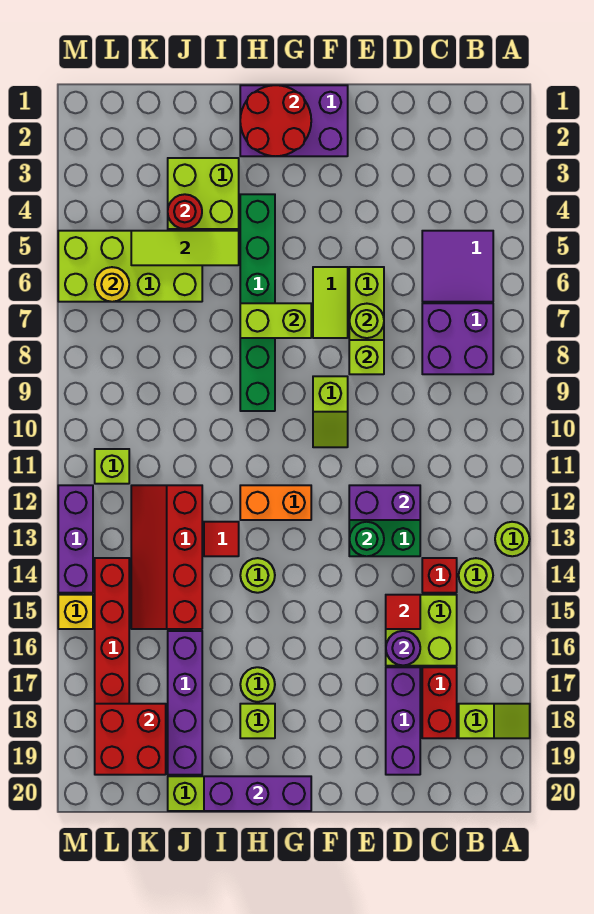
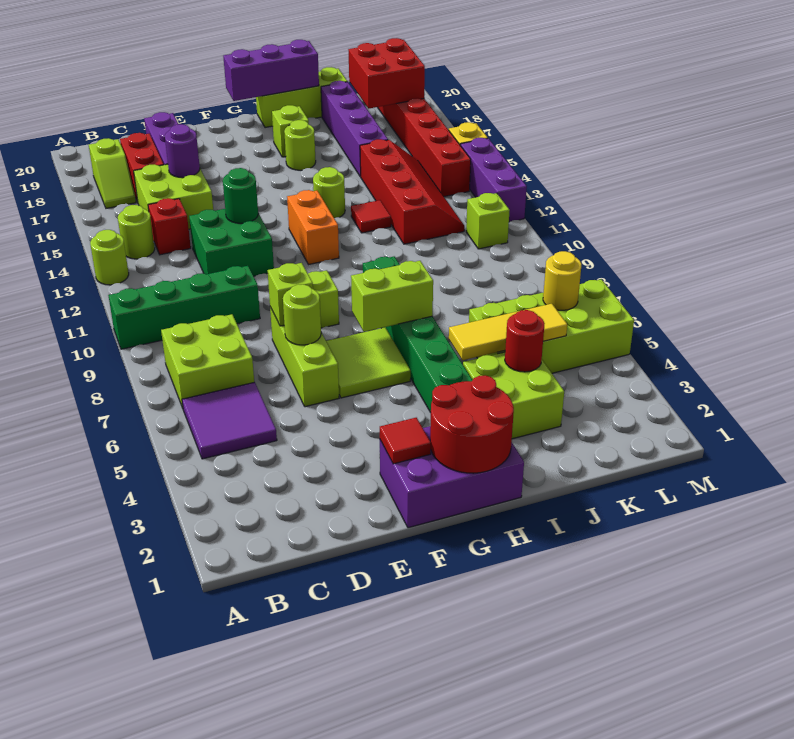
none -> green brick A10:D10 level 1
lime slope A18:B18 level 1 top B -> lime slope B17:B18 level 1 top 18
purple brick B7:C8 level 1 -> lime brick B7:C8 level 1
purple brick D12:E12 level 2 -> none
red tile D15 level 2 -> red tile F2 level 2
lime tile F6:F7 level 1 -> lime tile F6:G7 level 1
orange brick G12:H12 level 1 -> orange brick G12:G13 level 1
lime tile I5:K5 level 2 -> yellow tile I5:K5 level 2

